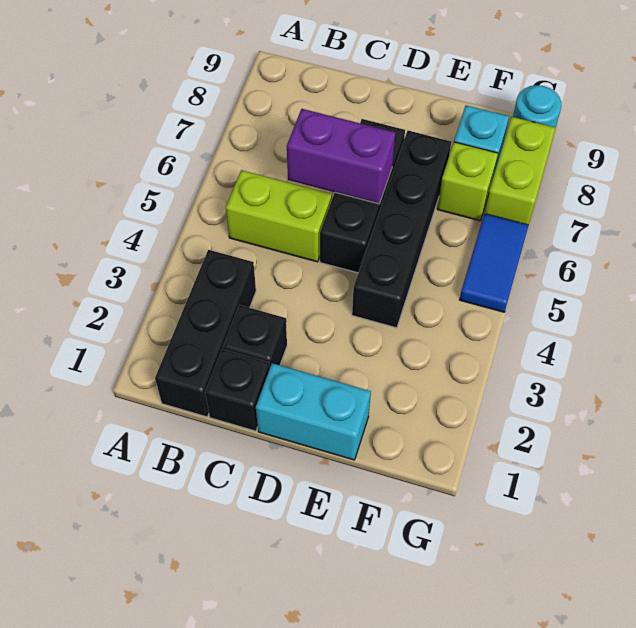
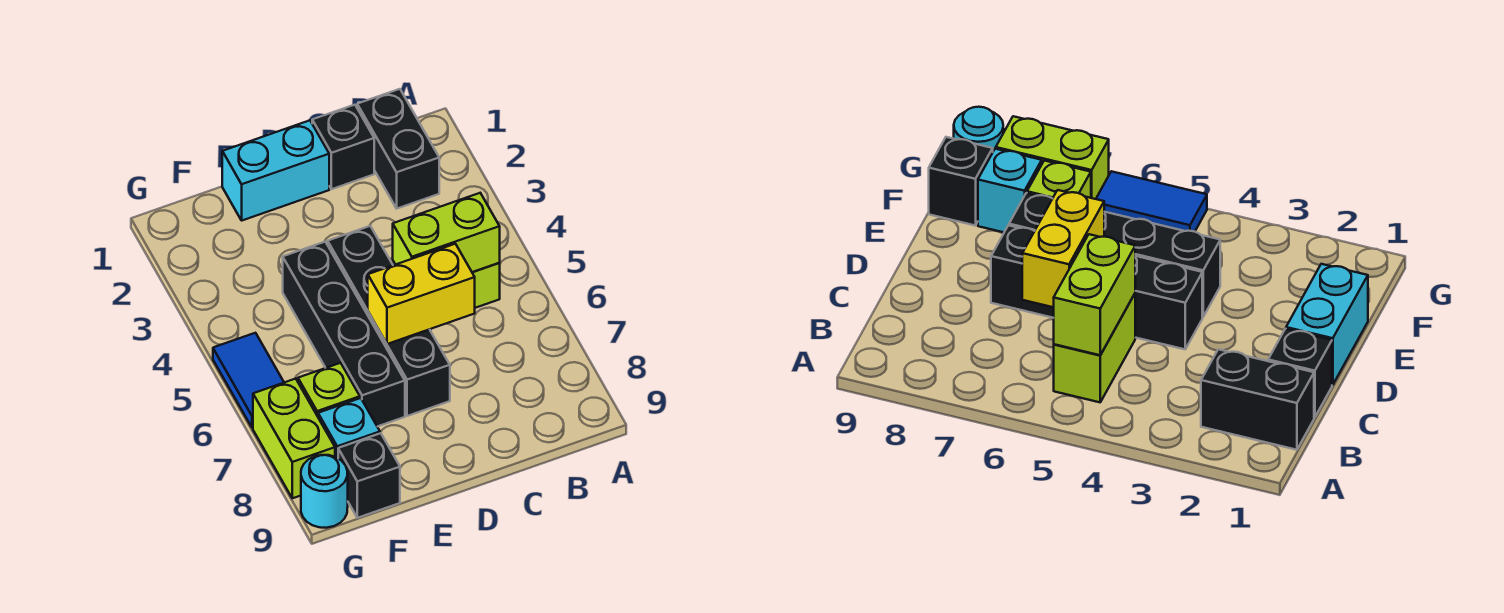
black brick B1:B3 level 1 -> black brick B1:B2 level 1
none -> lime brick B5:C5 level 2
black brick C2 level 1 -> black brick F9 level 1
purple brick C6:D6 level 2 -> yellow brick C6:D6 level 2
black brick D5:D7 level 1 -> black brick D4:D7 level 1

